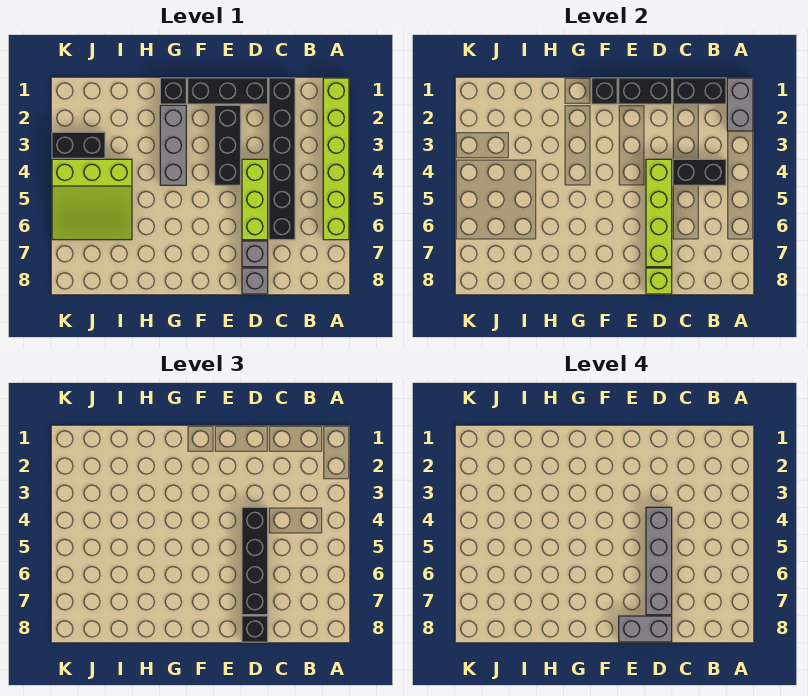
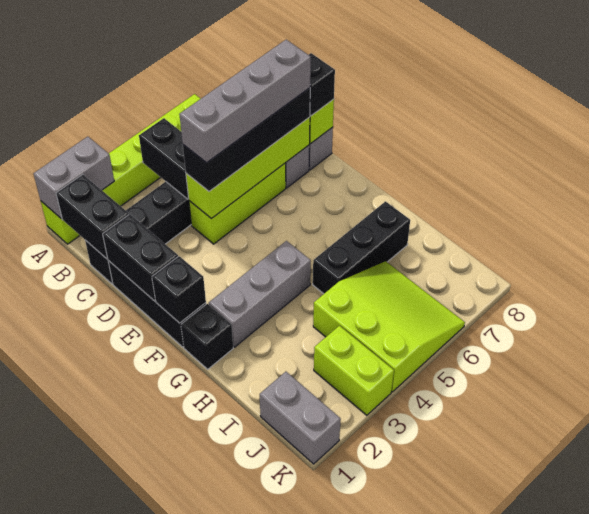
grey brick D8:E8 level 4 -> grey brick J1:K1 level 1
black brick E2:E4 level 1 -> black brick H5:H7 level 1
black brick J3:K3 level 1 -> lime brick J3:K3 level 1

